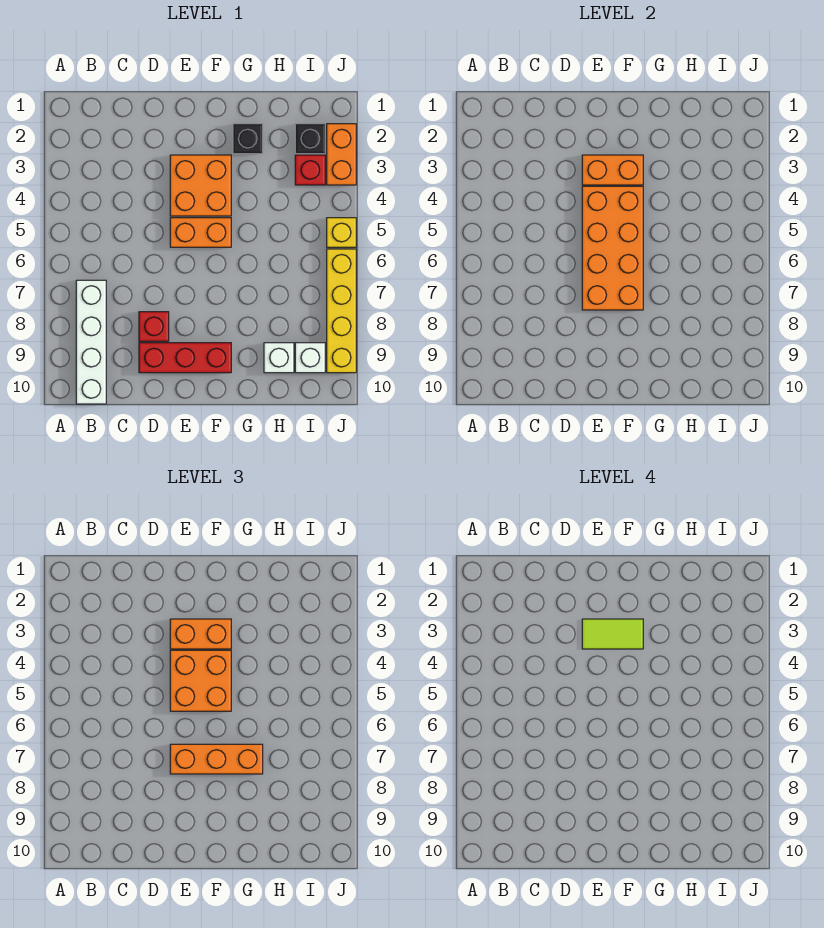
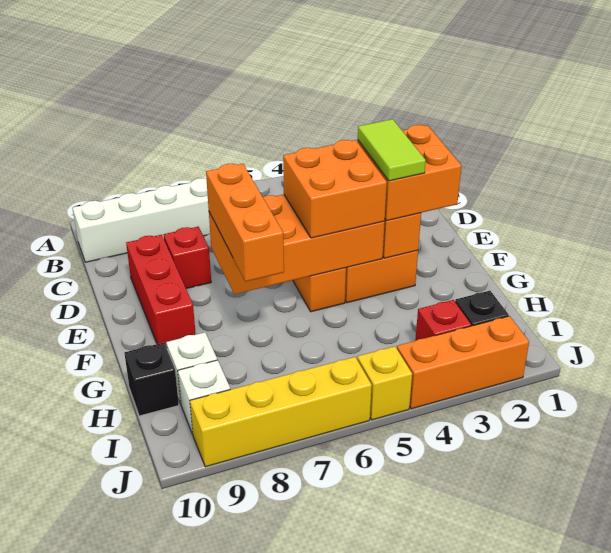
orange brick E3:F3 level 3 -> orange brick E2:F3 level 3
black brick G2 level 1 -> black brick H10 level 1
orange brick J2:J3 level 1 -> orange brick J2:J4 level 1

